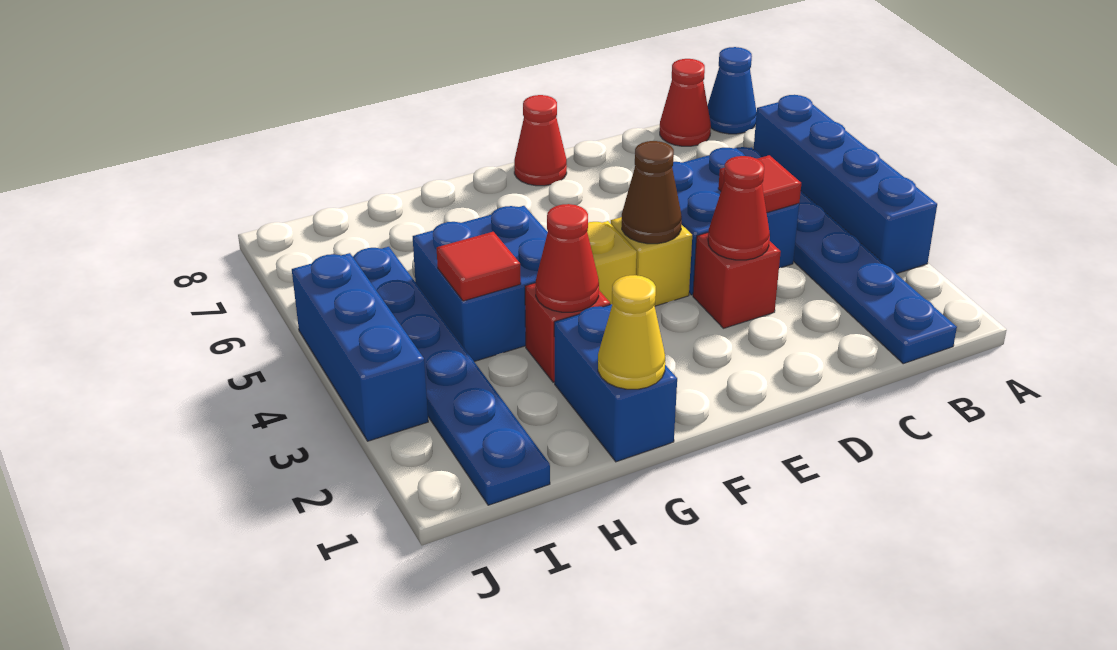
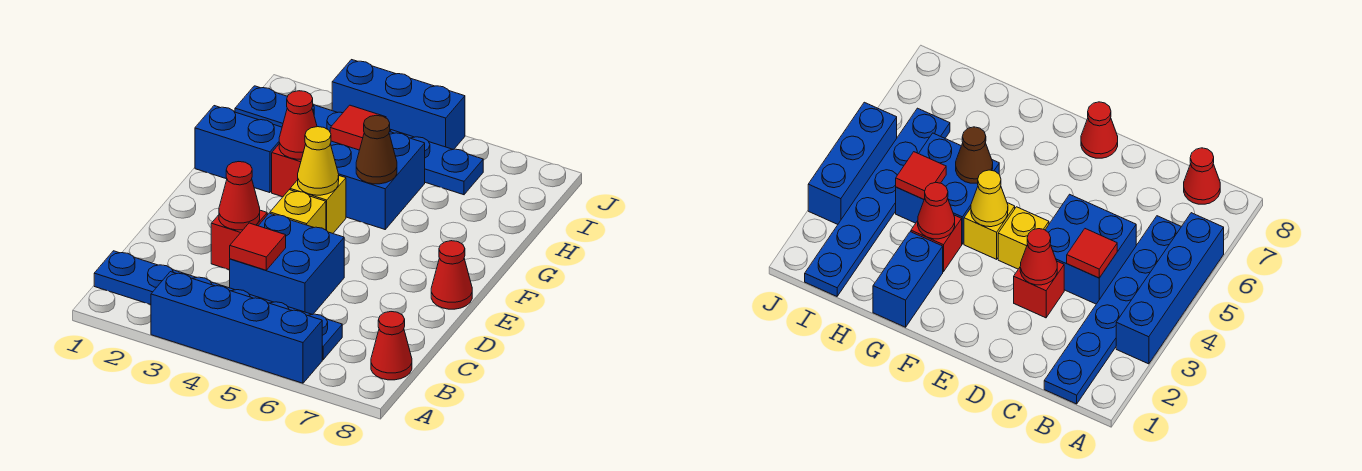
blue cone A8 level 1 -> none
brown cone E4 level 2 -> brown cone G5 level 2
yellow cone G1 level 2 -> yellow cone F4 level 2

